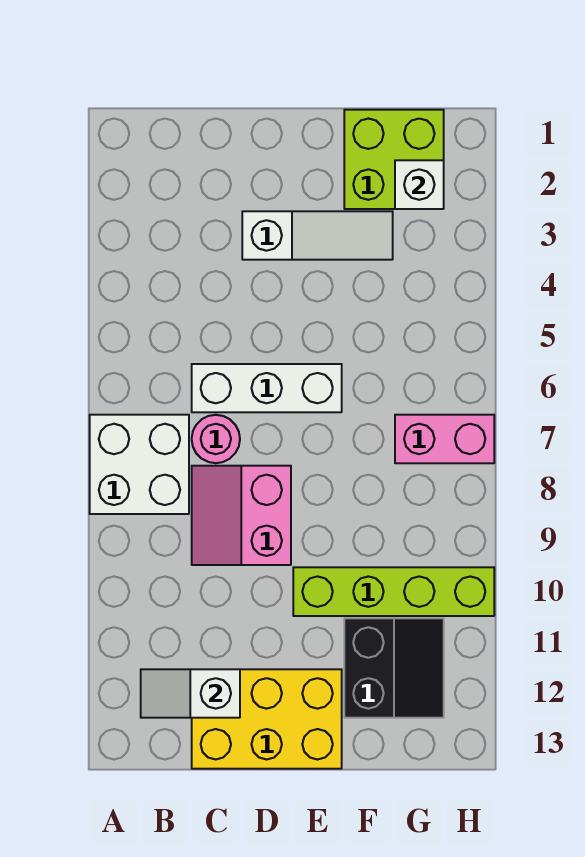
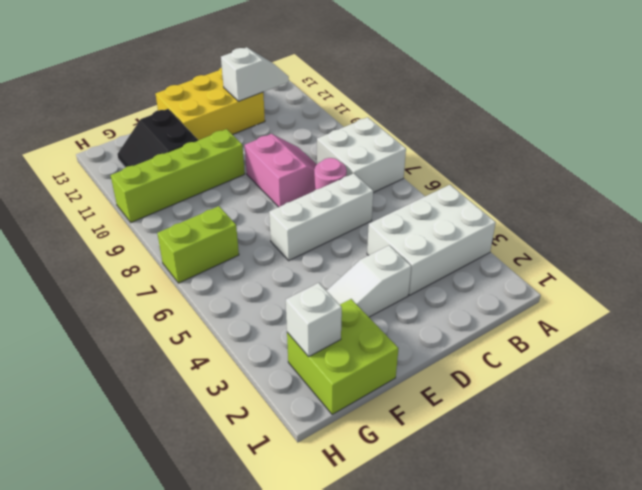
none -> white brick A3:C4 level 1
pink brick G7:H7 level 1 -> lime brick G7:H7 level 1

